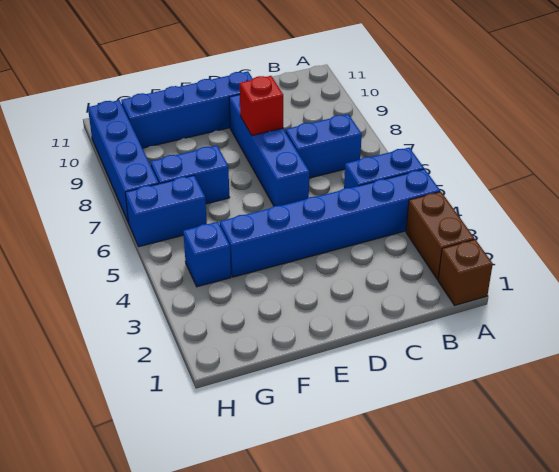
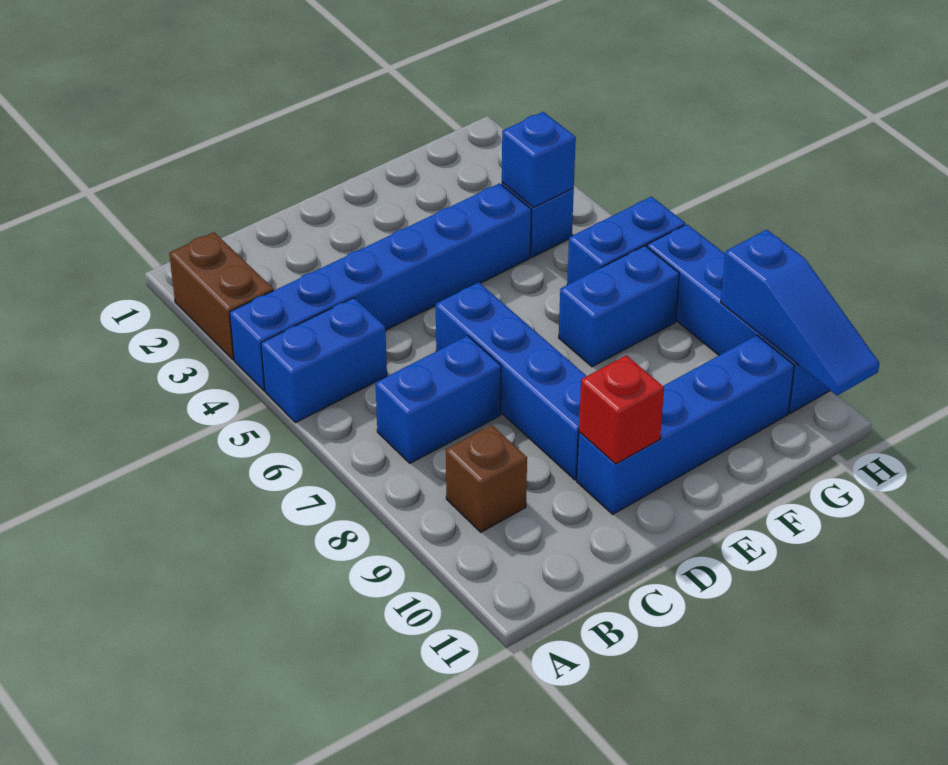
brown brick A1 level 1 -> brown brick B9 level 1
red brick D8 level 2 -> red brick D10 level 2
none -> blue brick G4 level 2
none -> blue slope H9:H11 level 2 top 9

